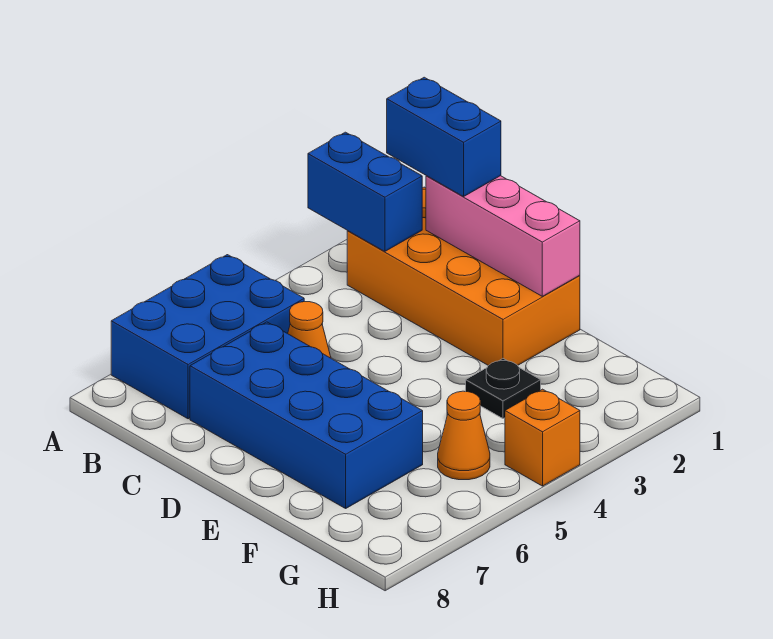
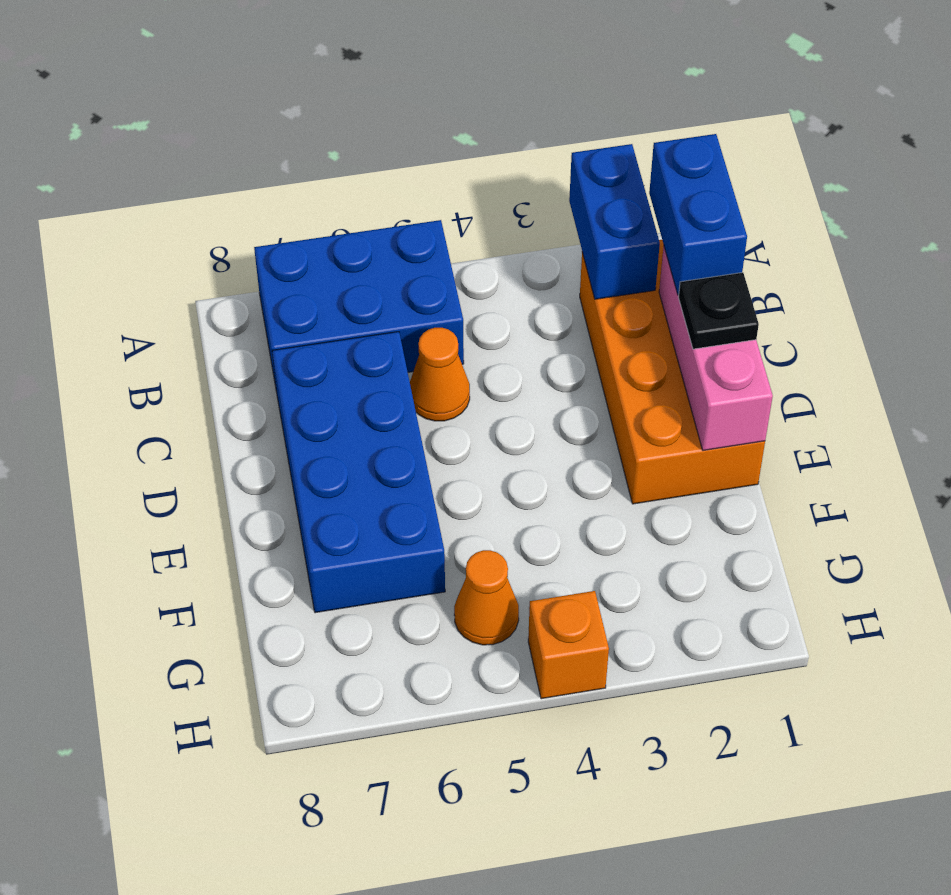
black plate F3 level 1 -> black plate D1 level 3

